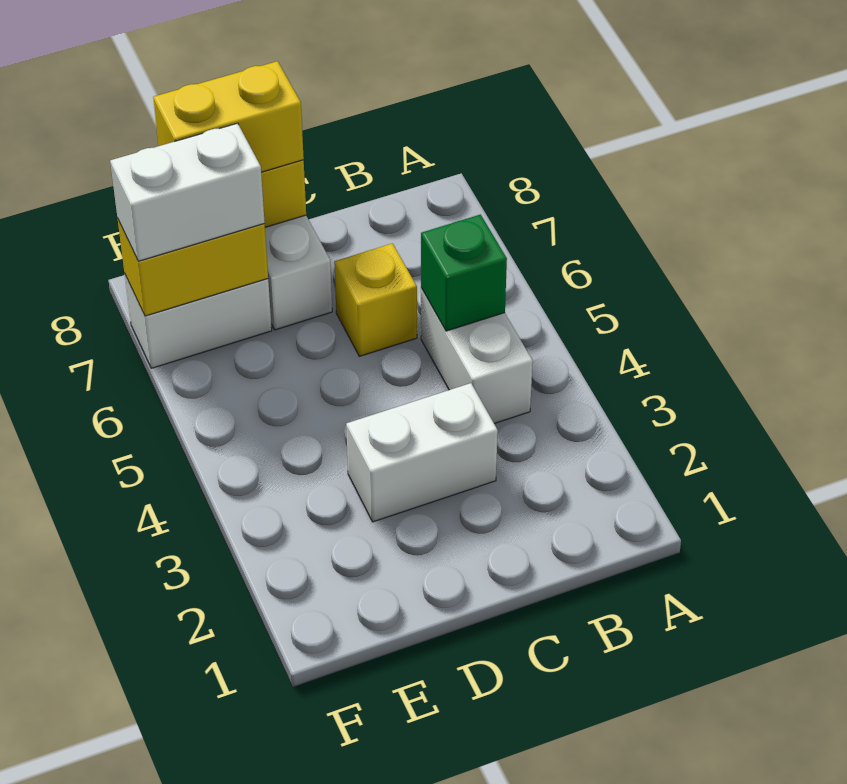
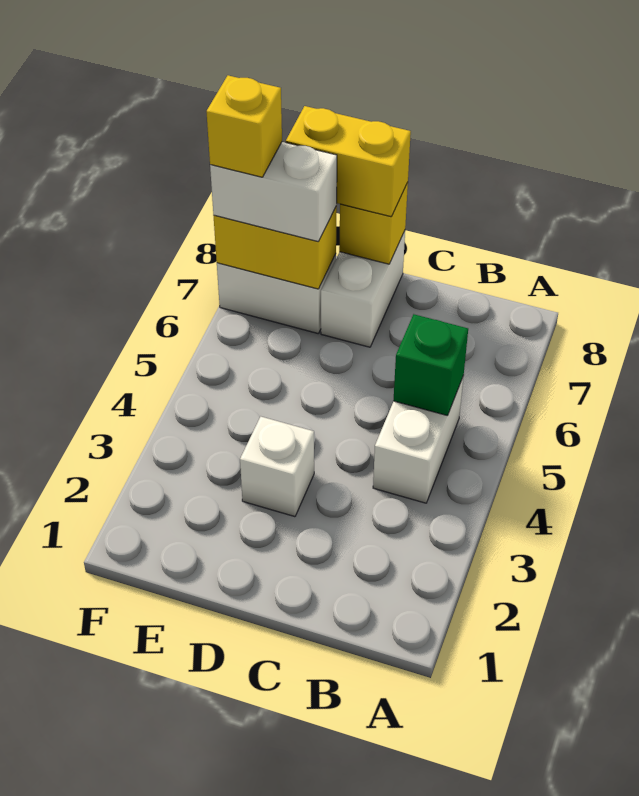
white brick C3:D3 level 1 -> white brick D3 level 1
yellow brick C6 level 1 -> yellow brick F7 level 4

